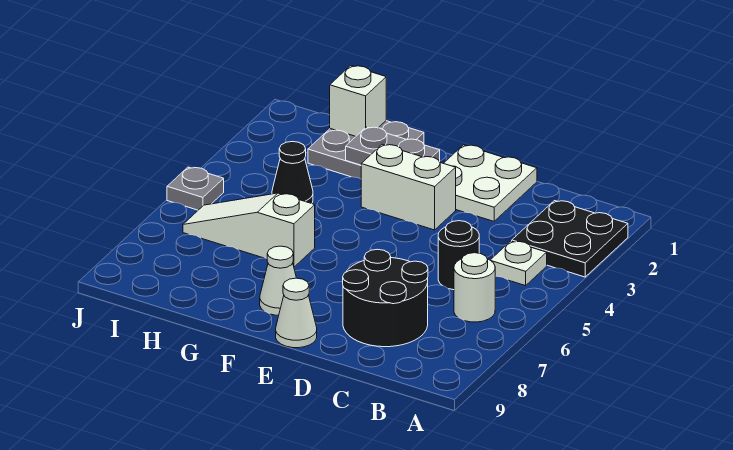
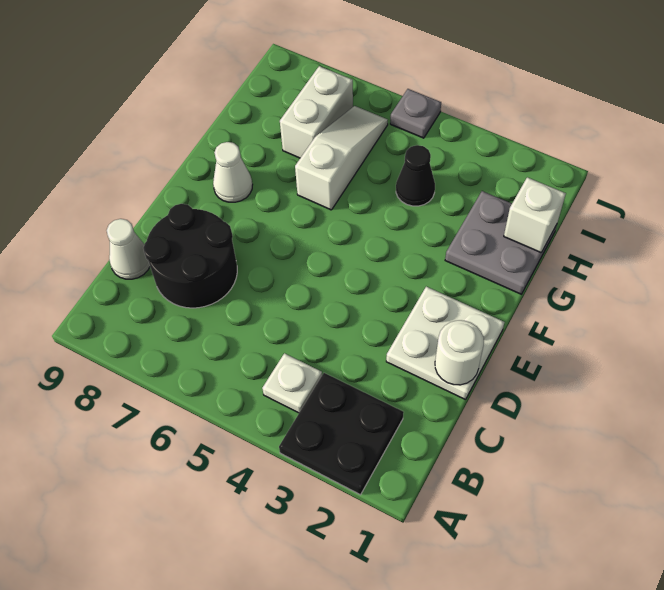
white round brick B6 level 1 -> white round brick D1 level 2
black round brick C5 level 1 -> none
white brick E3:F3 level 1 -> white brick H7:I7 level 1
white cone E9 level 1 -> white cone C9 level 1
grey plate F2:G2 level 2 -> none

